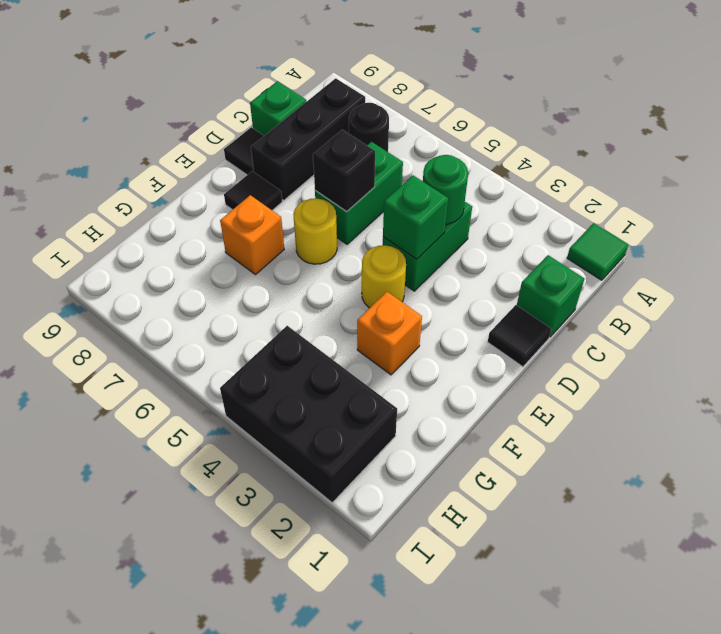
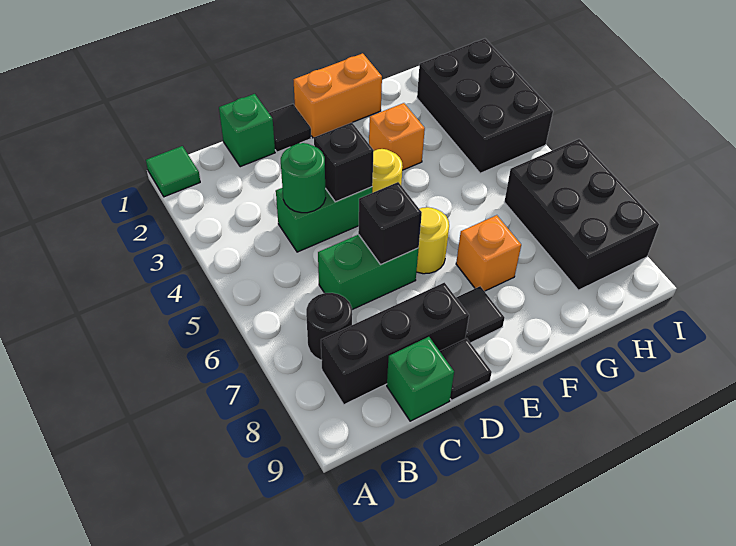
green brick D4 level 2 -> black brick D4 level 2
none -> orange brick E1:F1 level 1
none -> black brick H6:I8 level 1

